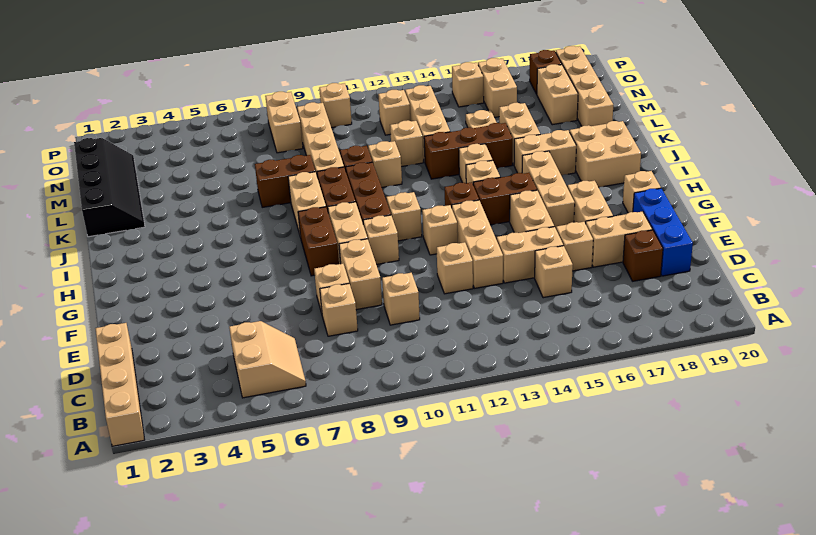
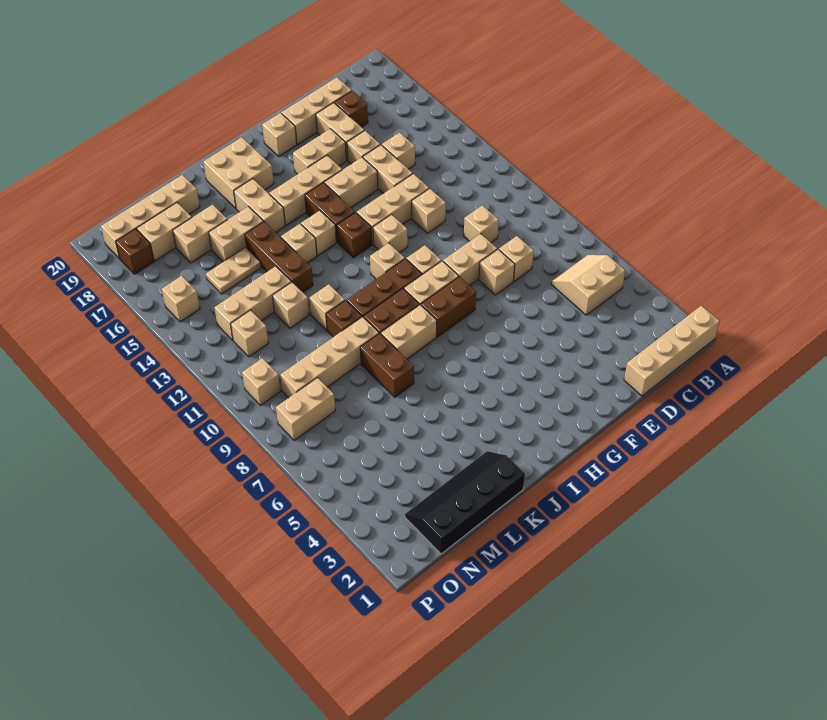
blue brick D19:F19 level 1 -> tan brick D19:F19 level 1
tan brick N16:O16 level 1 -> tan brick L17:M17 level 1

